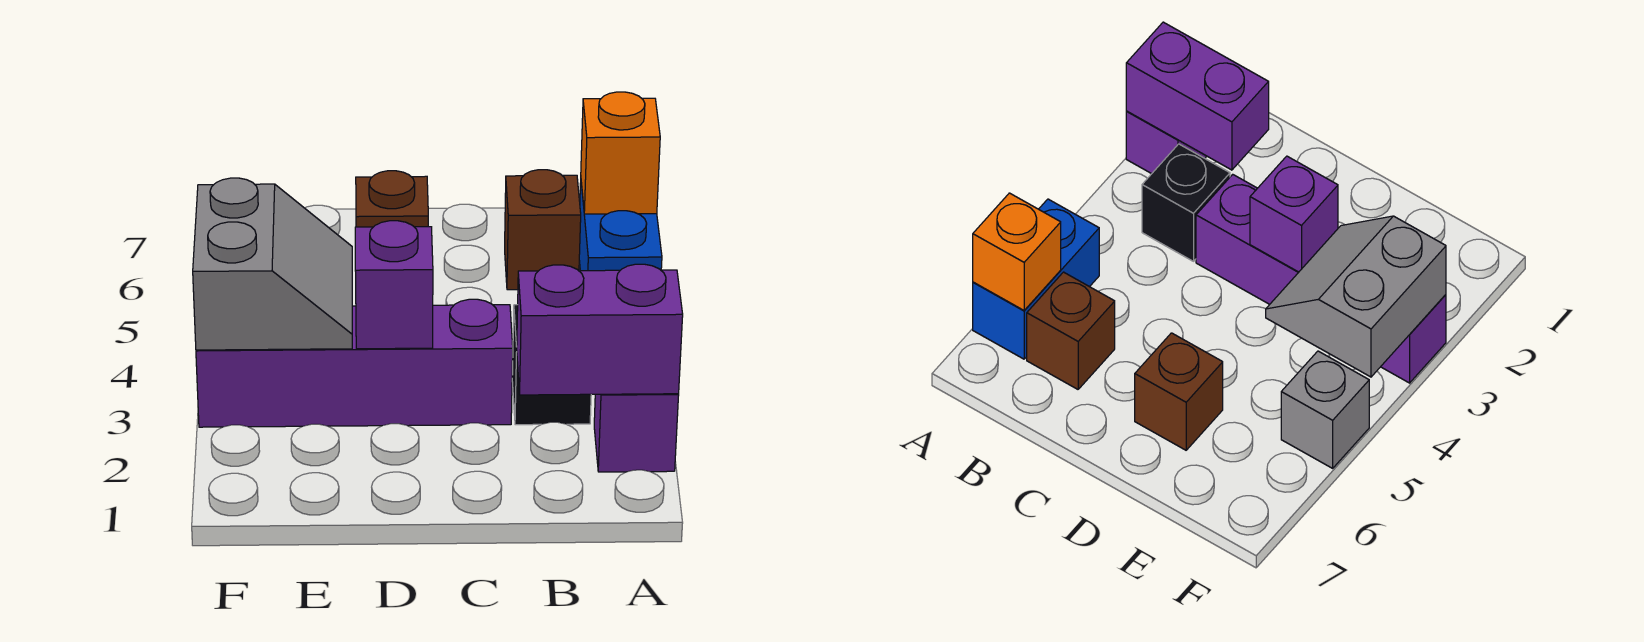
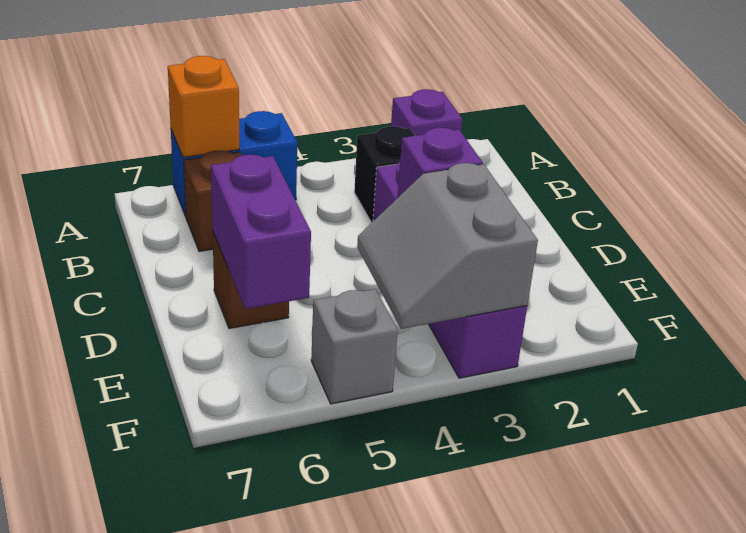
purple brick A2:B2 level 2 -> purple brick D6:E6 level 2
grey slope E3:F4 level 2 top F -> grey slope E3:F4 level 2 top 3

